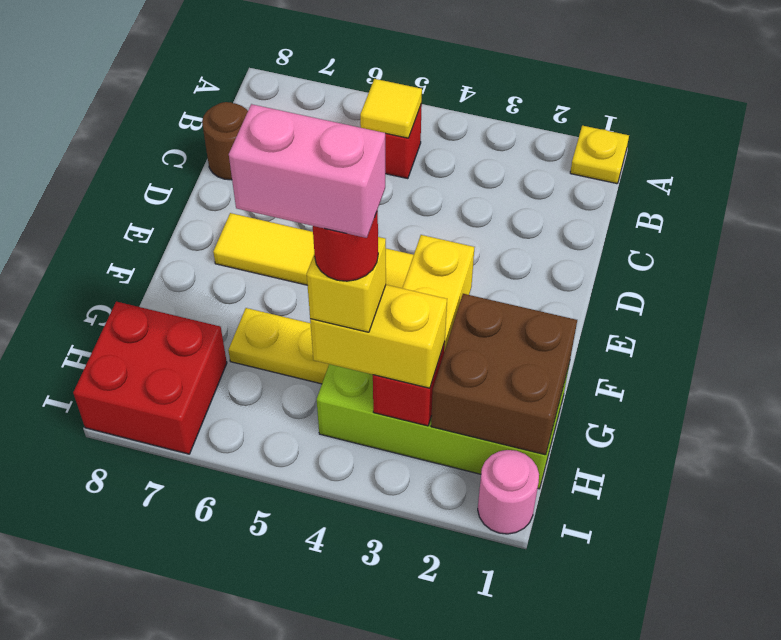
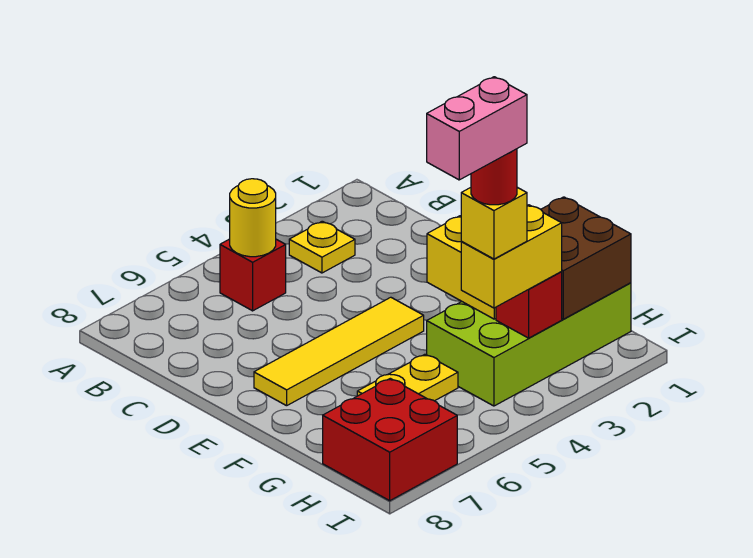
yellow plate A1 level 1 -> yellow plate B3 level 1
yellow tile B5 level 2 -> yellow round brick B5 level 2
brown round brick C8 level 1 -> none
pink round brick I1 level 1 -> none

